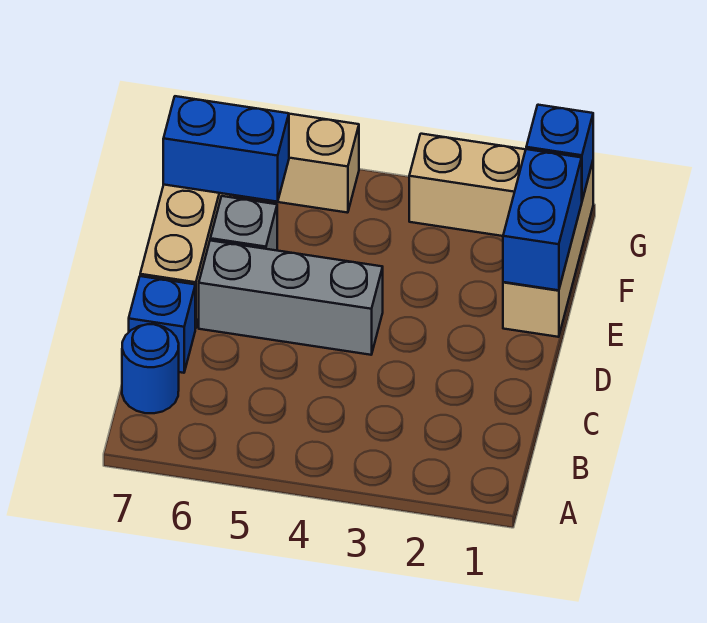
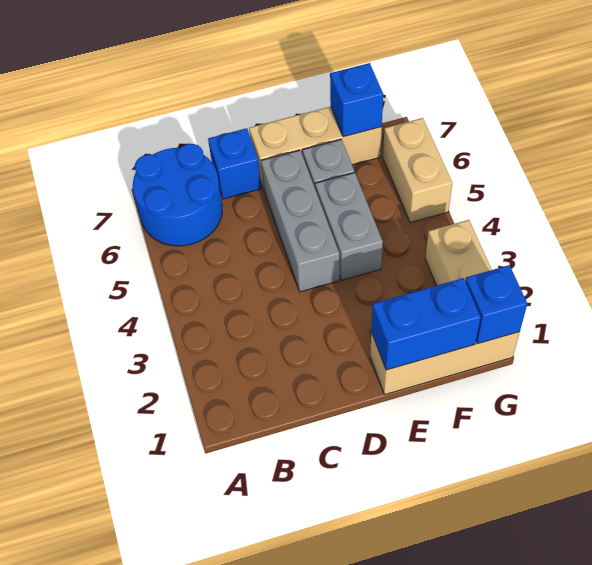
blue round brick B7 level 1 -> blue round brick A6:B7 level 1
none -> grey brick E4:E5 level 1
blue brick F6:F7 level 2 -> blue brick F7 level 2

